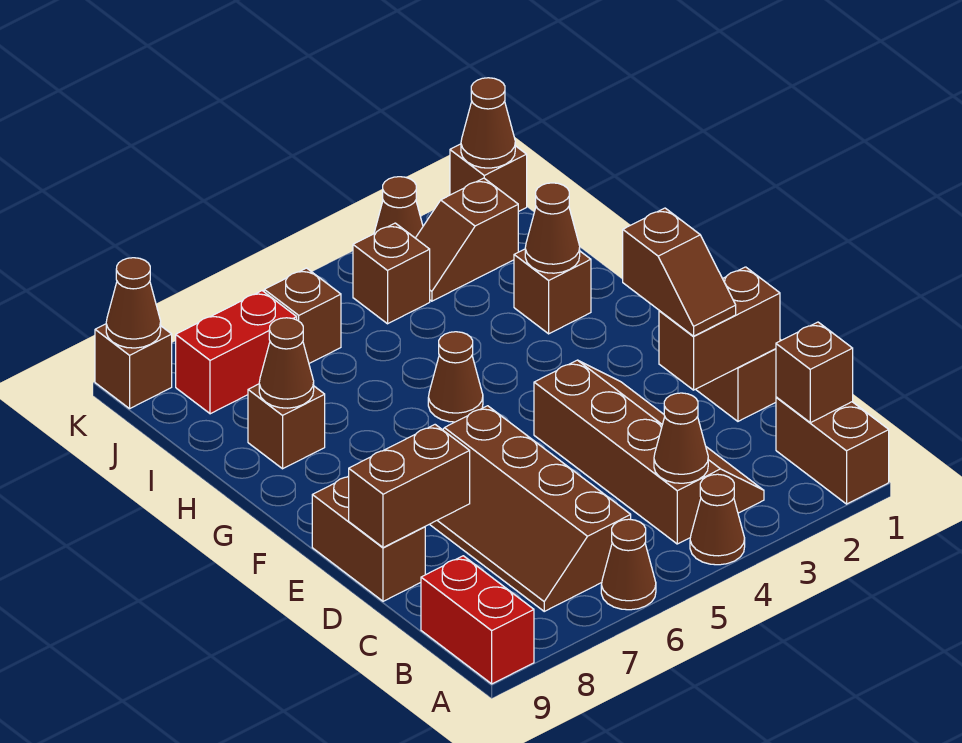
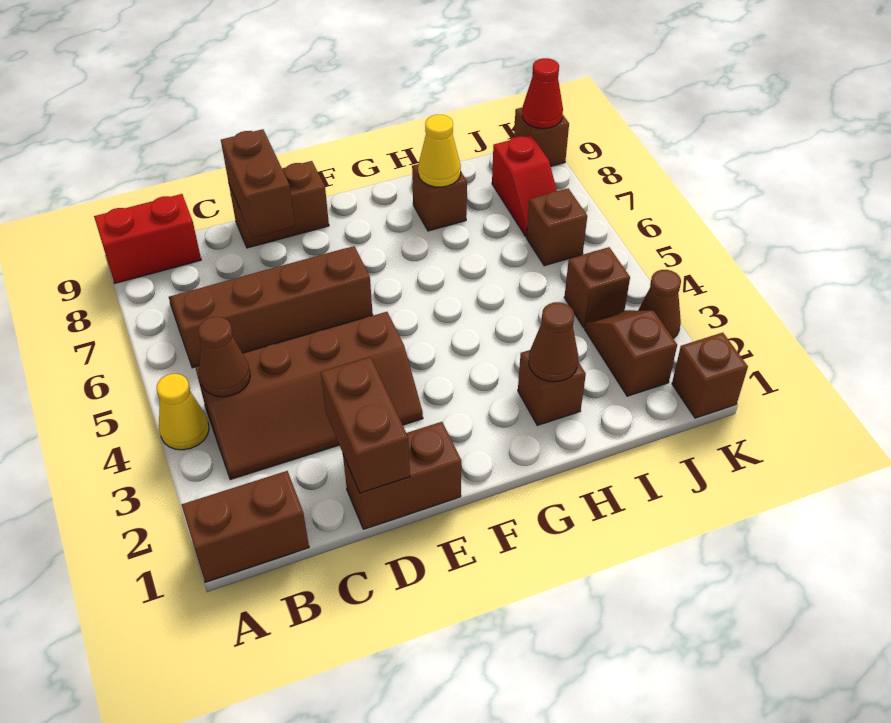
brown cone A4 level 1 -> yellow cone A4 level 1
brown cone A6 level 1 -> none
brown brick B1 level 2 -> none
brown slope D2:E2 level 3 top E -> none
brown cone G5 level 1 -> none
brown cone H8 level 2 -> yellow cone H8 level 2
red brick J7:J8 level 1 -> red slope J7:J8 level 1 top 8
brown cone K1 level 2 -> none
brown cone K9 level 2 -> red cone K9 level 2

